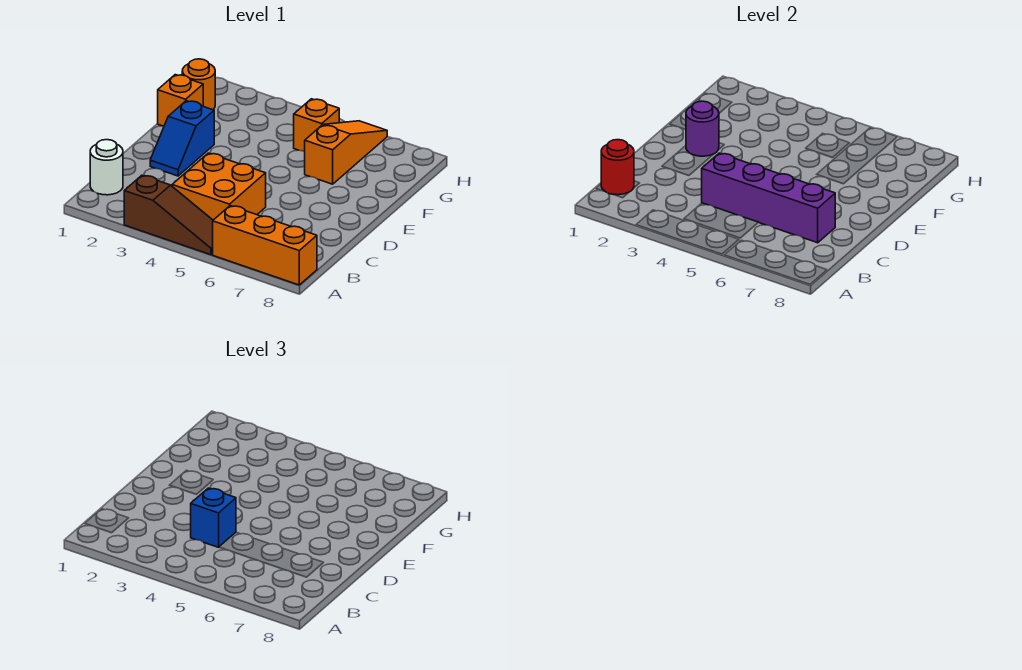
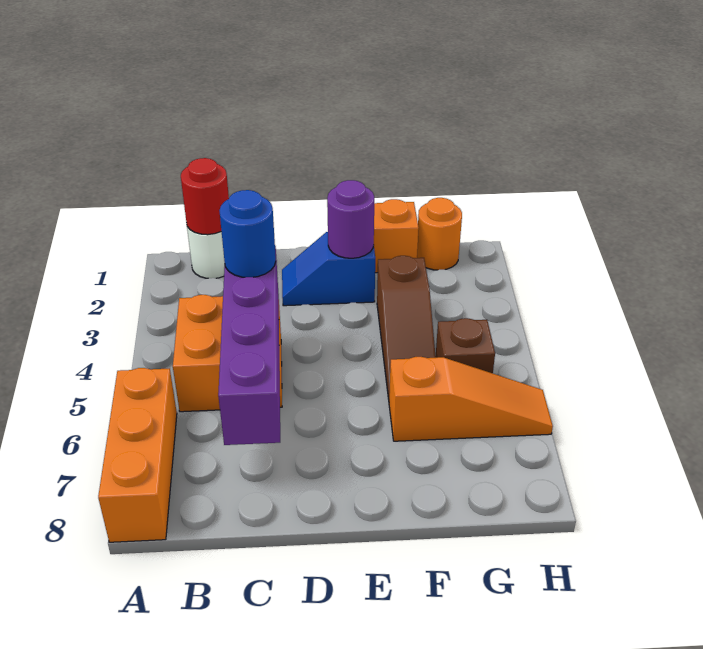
brown slope A3:A5 level 1 top 3 -> brown slope F3:F5 level 1 top 3
blue brick C4 level 3 -> blue round brick C4 level 3
orange brick G5 level 1 -> brown brick G5 level 1

